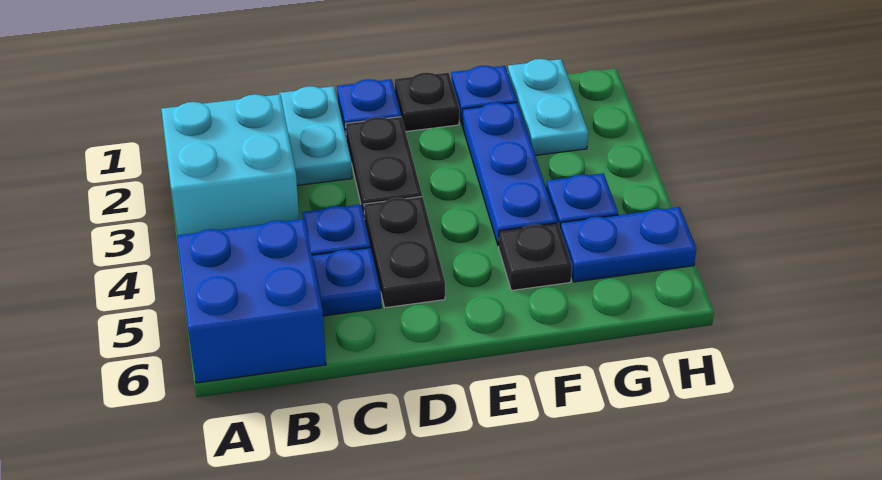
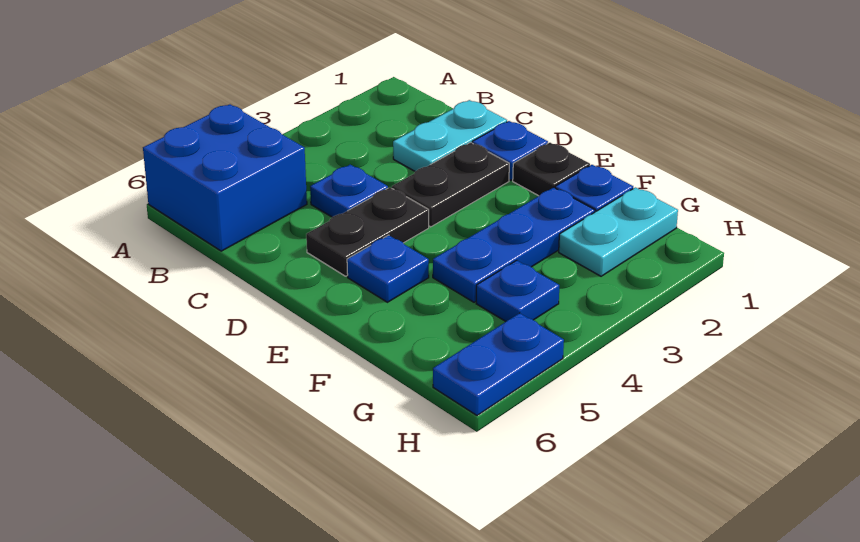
cyan brick A2:B3 level 1 -> none
blue plate C5 level 1 -> blue plate E5 level 1
black plate F5 level 1 -> none
blue plate G5:H5 level 1 -> blue plate H5:H6 level 1

